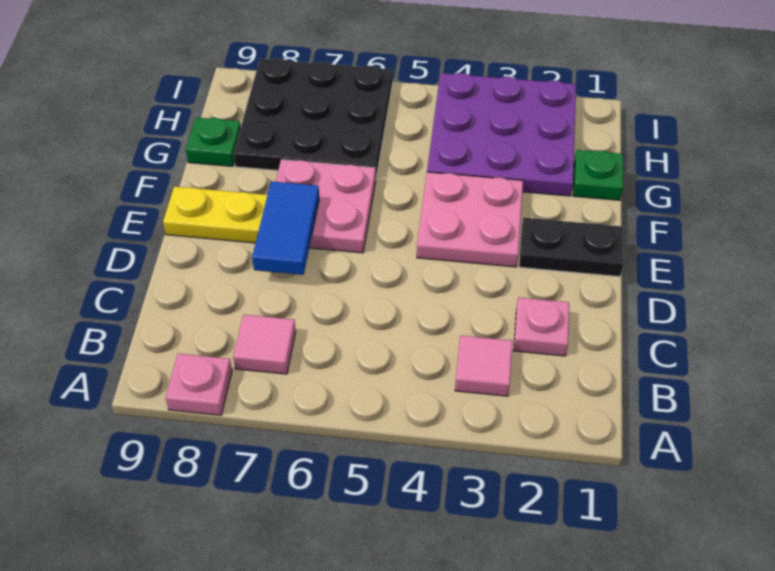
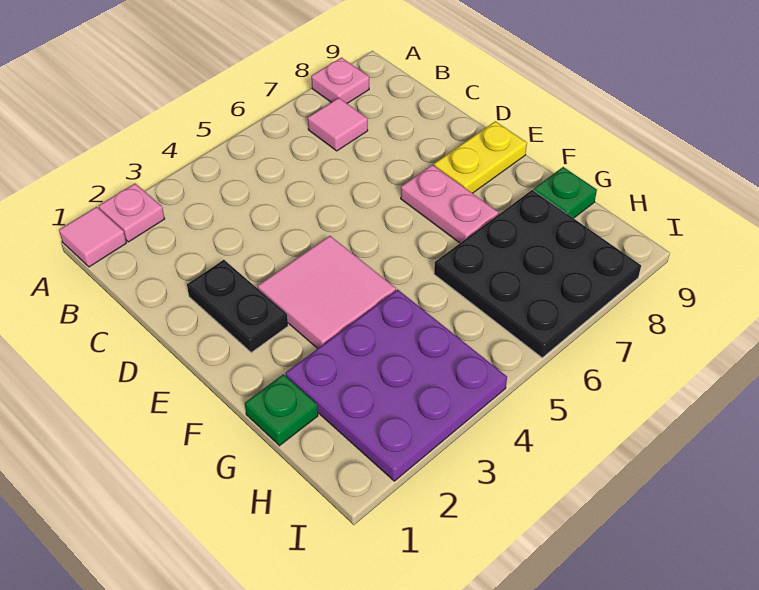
pink tile B3 level 1 -> pink tile A1 level 1
pink plate C2 level 1 -> pink plate A2 level 1
blue tile D7:E7 level 2 -> none
black plate E1:E2 level 1 -> black plate D2:E2 level 1
pink plate E3:F4 level 1 -> pink tile E3:F4 level 1
pink plate E6:F7 level 1 -> pink plate E7:F7 level 1

